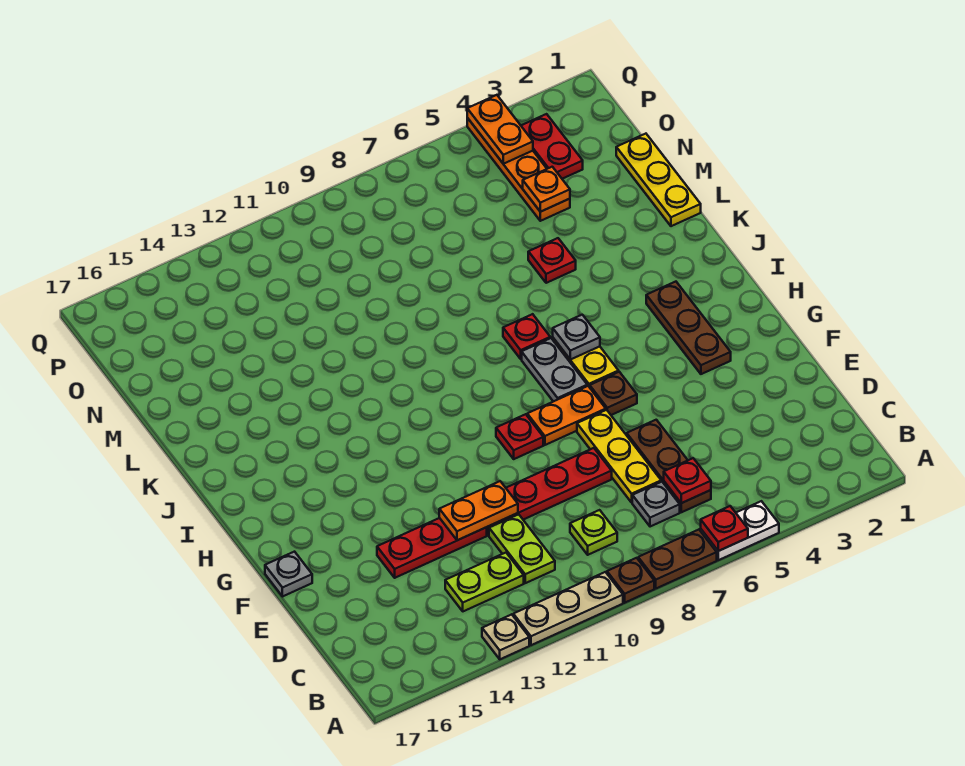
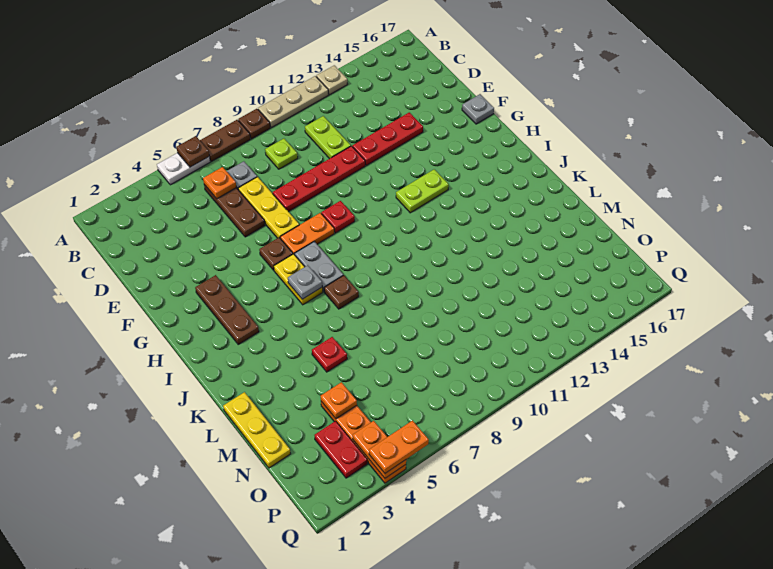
red plate A6 level 2 -> brown plate A6 level 2
red plate C6 level 2 -> orange plate C6 level 2
lime plate C12:C13 level 1 -> lime plate H12:H13 level 1
orange plate E11:E12 level 2 -> orange plate Q4:Q5 level 3
red plate J7 level 1 -> brown plate J7 level 1

